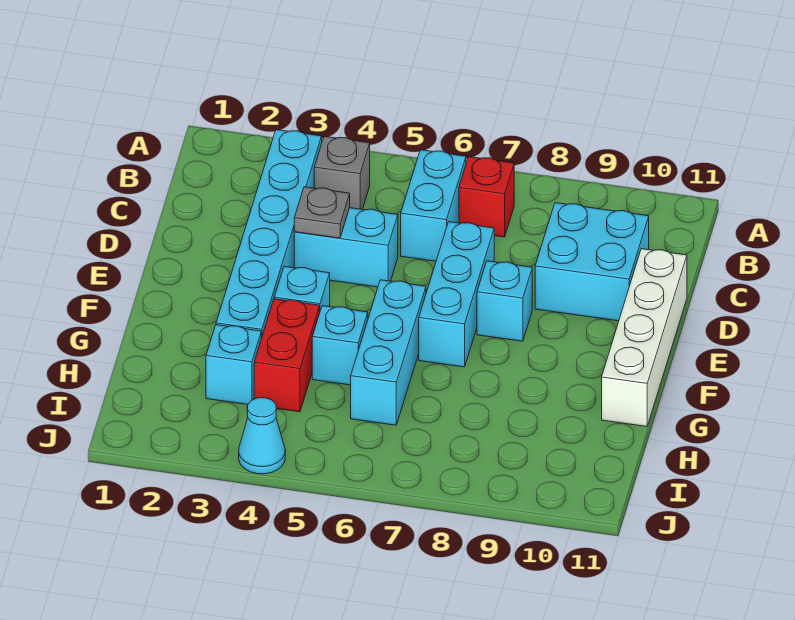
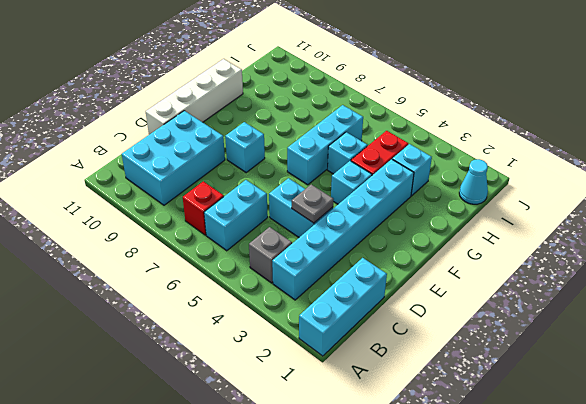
cyan brick C9:D10 level 1 -> cyan brick B9:D10 level 1
cyan brick D7:F7 level 1 -> cyan brick A1:C1 level 1
cyan cone J4 level 1 -> cyan cone I1 level 1

